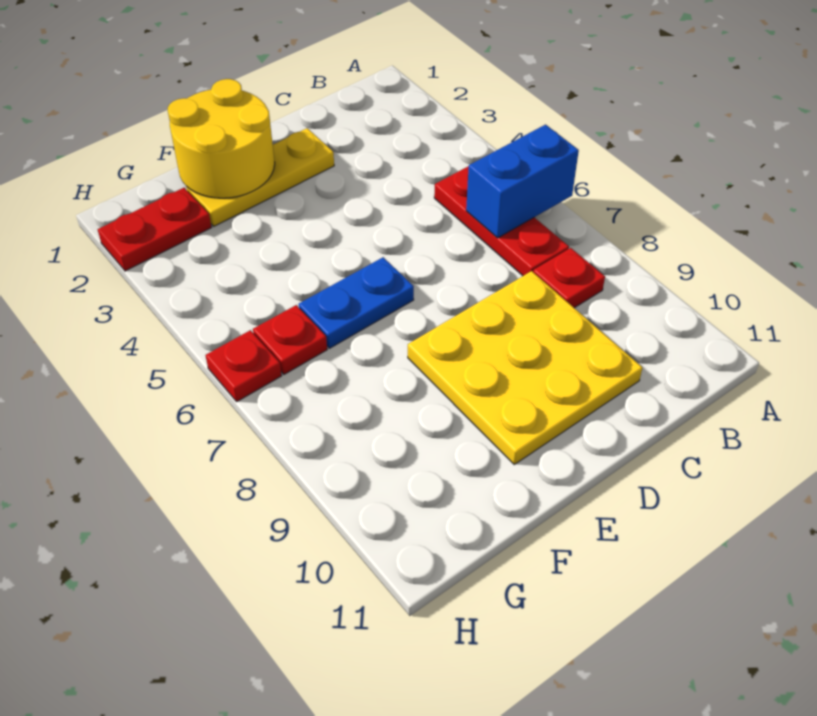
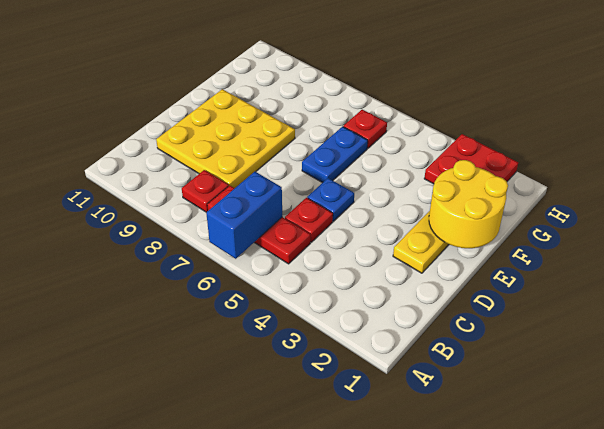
none -> blue plate D5 level 1
red plate G2:H2 level 1 -> red plate G2:H3 level 1
red plate H6 level 1 -> red plate C5 level 1

